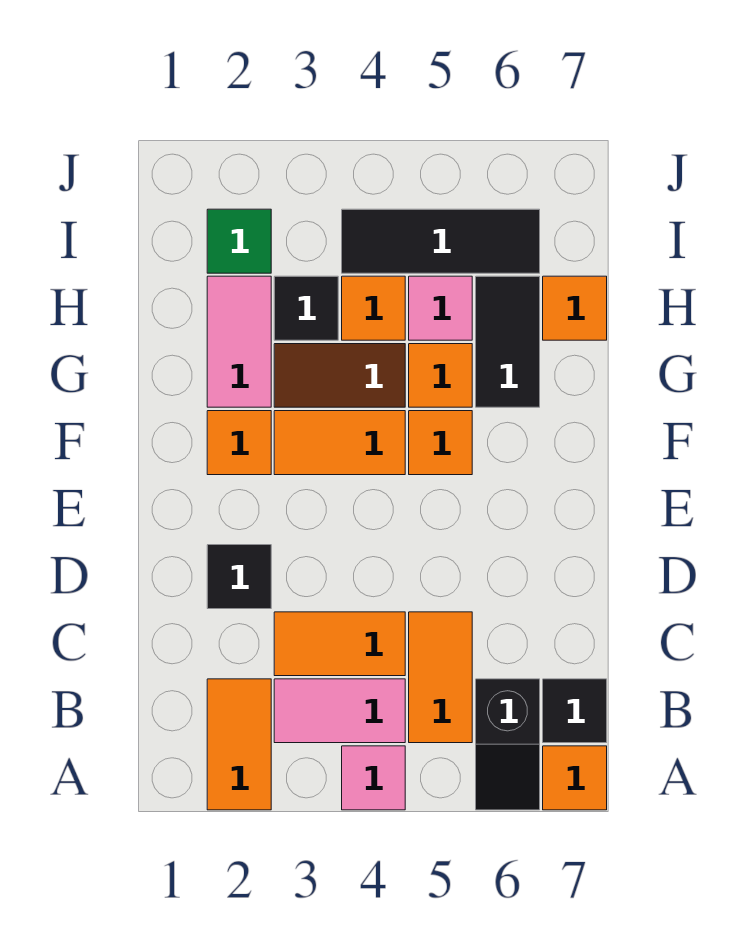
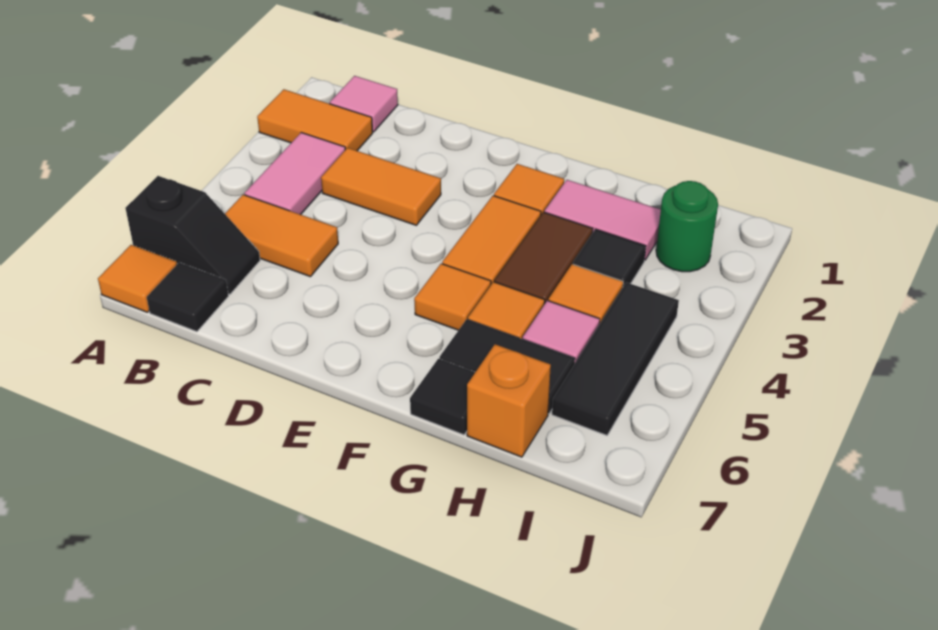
pink tile A4 level 1 -> pink tile B1 level 1
black slope A6:B6 level 1 top B -> black slope A6:B6 level 1 top A
orange tile C3:C4 level 1 -> orange tile C3:D3 level 1
black tile D2 level 1 -> black tile G7 level 1
orange tile H7 level 1 -> orange brick H7 level 1
green tile I2 level 1 -> green round brick I2 level 1

